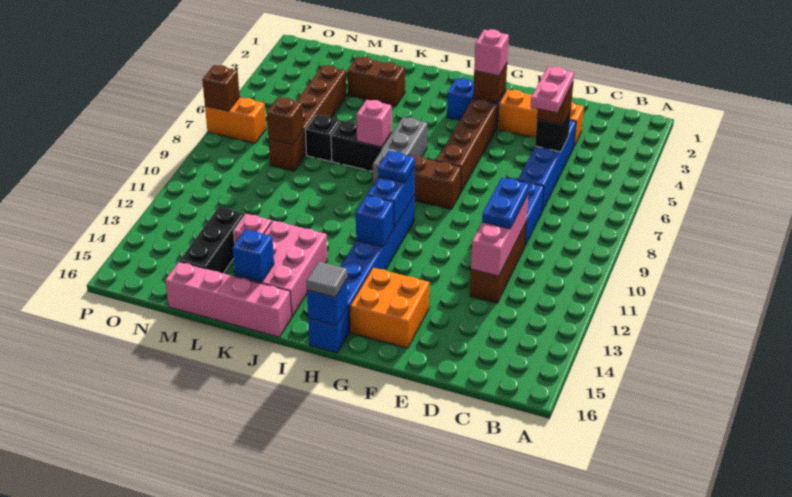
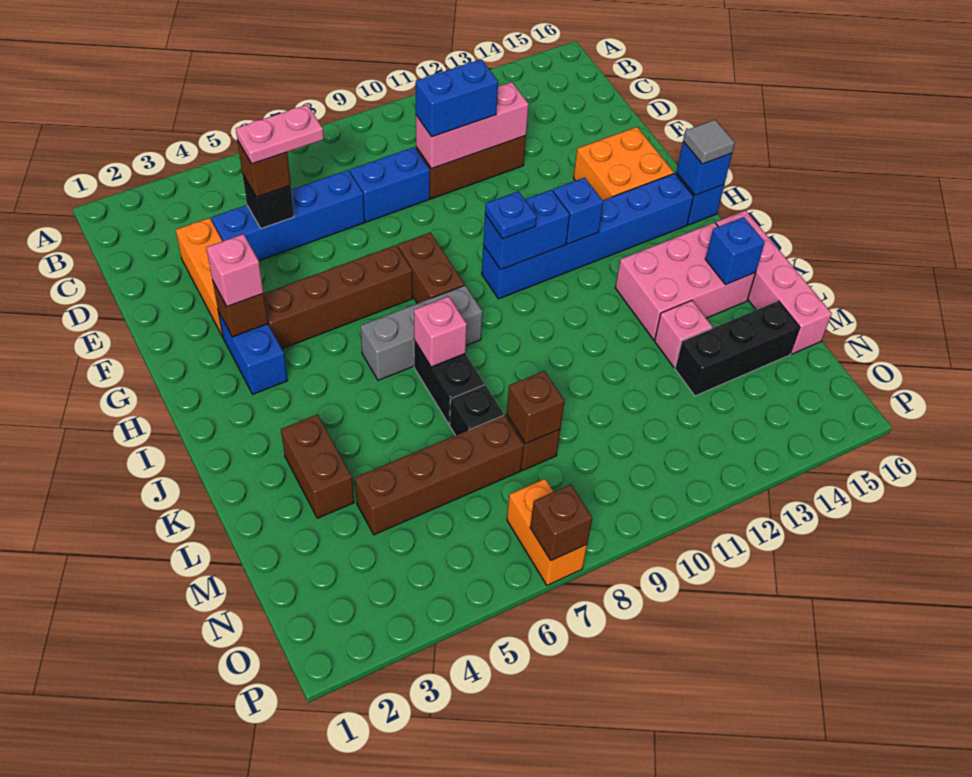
blue plate D10:D11 level 3 -> blue brick D10:D11 level 3

